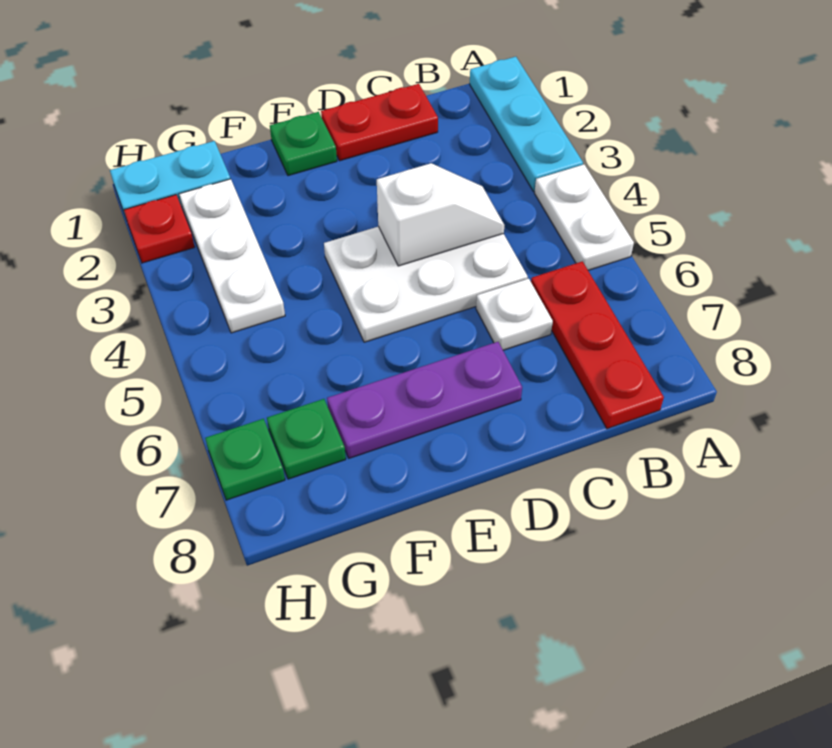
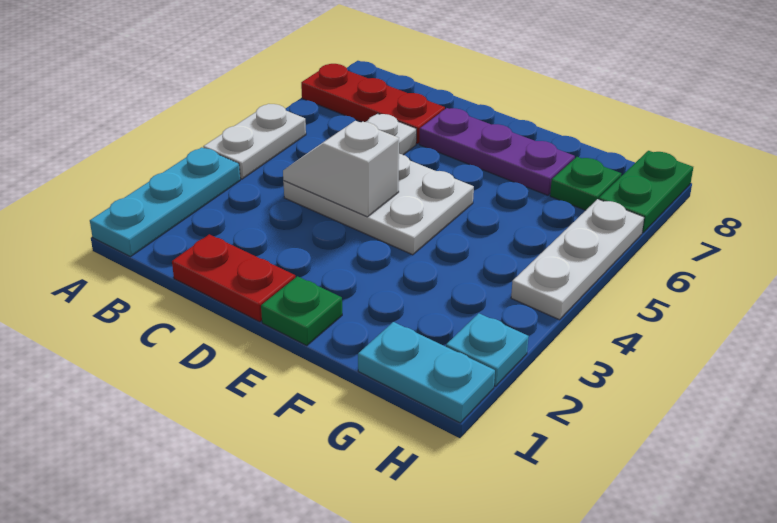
red plate B6:B8 level 1 -> red plate A7:C7 level 1
white plate G2:G4 level 1 -> white plate H4:H6 level 1
red plate H2 level 1 -> cyan plate H2 level 1
green plate H7 level 1 -> green plate H7:H8 level 1

